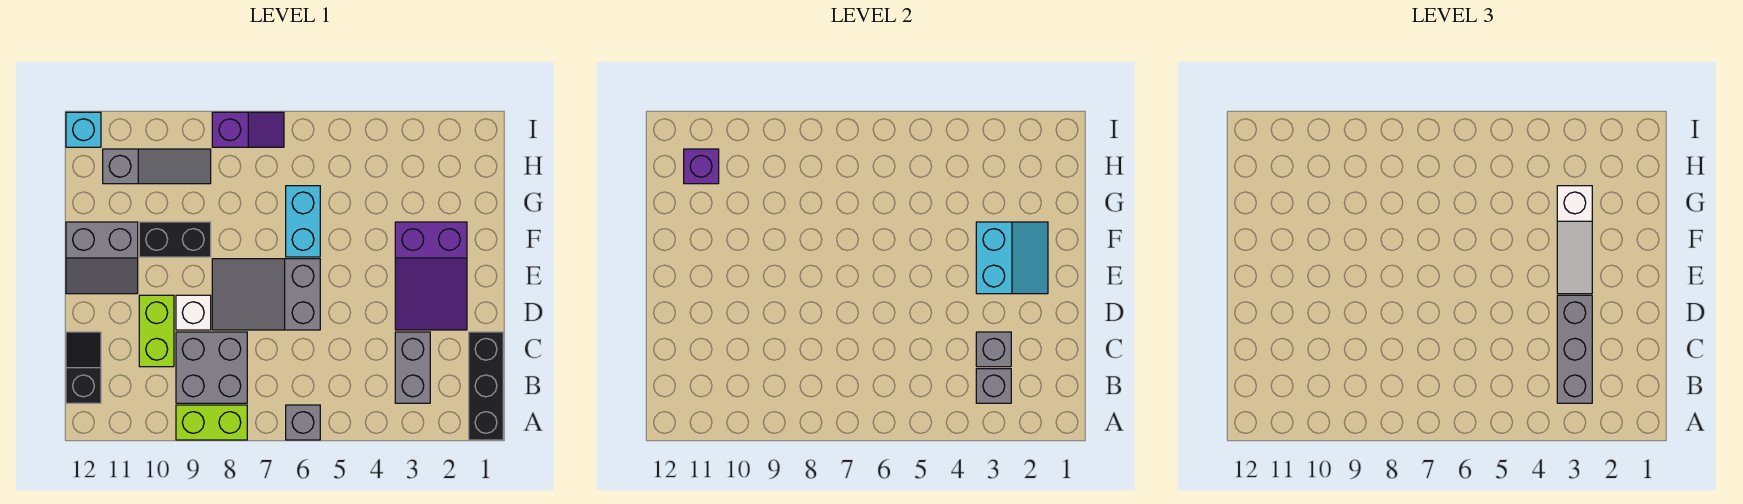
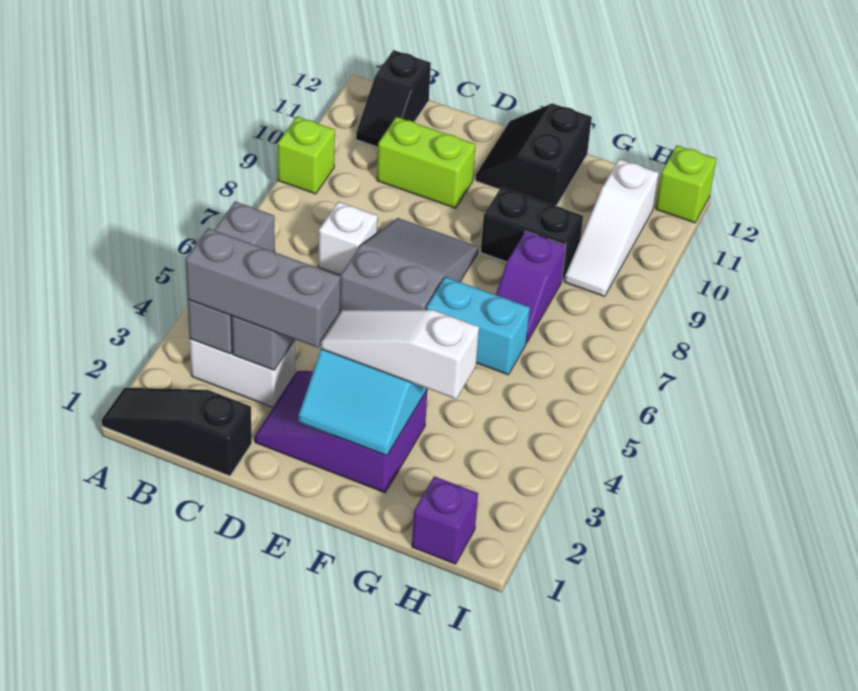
black brick A1:C1 level 1 -> black slope A1:C1 level 1 top C
lime brick A8:A9 level 1 -> lime brick A9 level 1
grey brick B3:C3 level 1 -> white brick B3:C3 level 1
grey brick B8:C9 level 1 -> none
black slope B12:C12 level 1 top B -> black slope B11:B12 level 1 top 12
white brick D9 level 1 -> white brick C7 level 1
grey slope E11:F12 level 1 top F -> black slope E11:F12 level 1 top F
black brick F9:F10 level 1 -> black brick F9:G9 level 1
grey slope H9:H11 level 1 top 11 -> white slope H9:H11 level 1 top 11
purple brick H11 level 2 -> purple brick H1 level 1
purple slope I7:I8 level 1 top 8 -> purple slope G7:G8 level 1 top 8
cyan brick I12 level 1 -> lime brick I12 level 1

